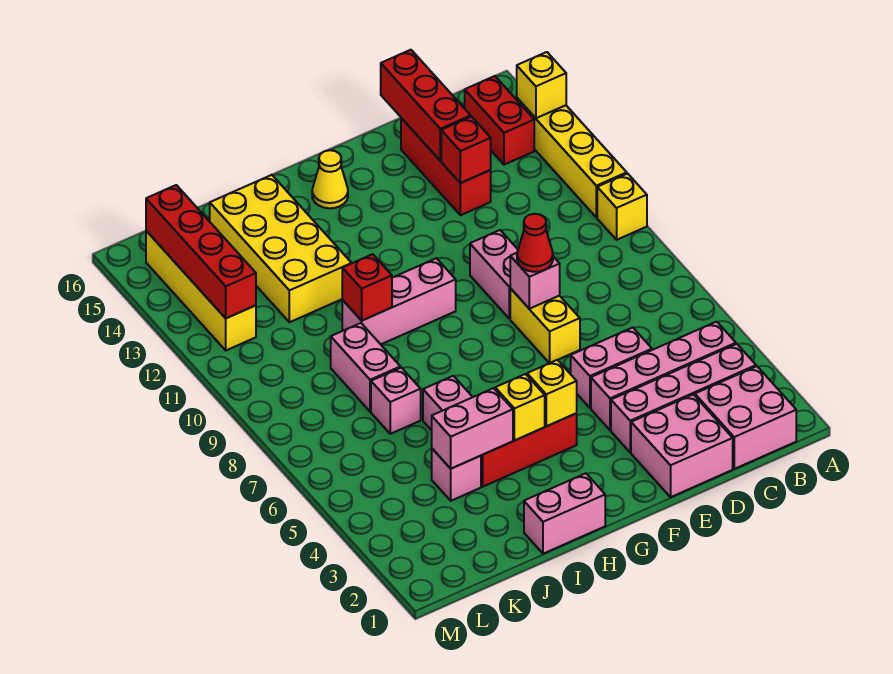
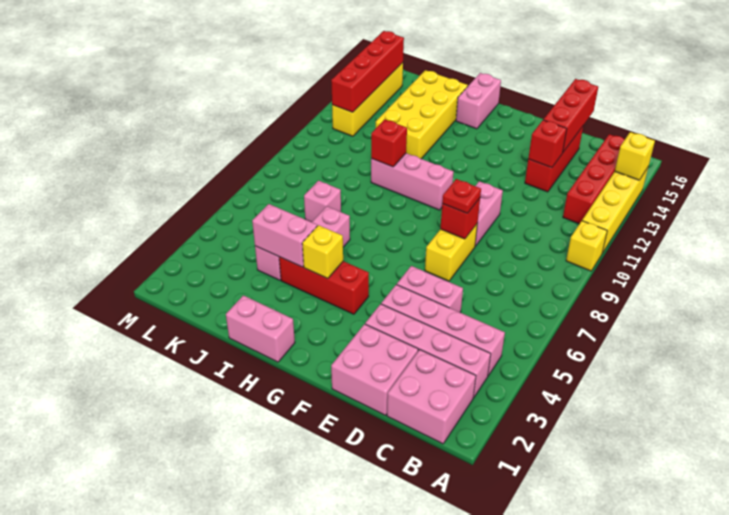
red brick B14:B15 level 1 -> red brick B12:B15 level 1
pink brick E8 level 2 -> red brick E8 level 2
red cone E8 level 3 -> red plate E8 level 3
yellow brick G4 level 2 -> none
yellow cone G15 level 1 -> none
pink brick J8:J9 level 1 -> pink brick H15:H16 level 1

